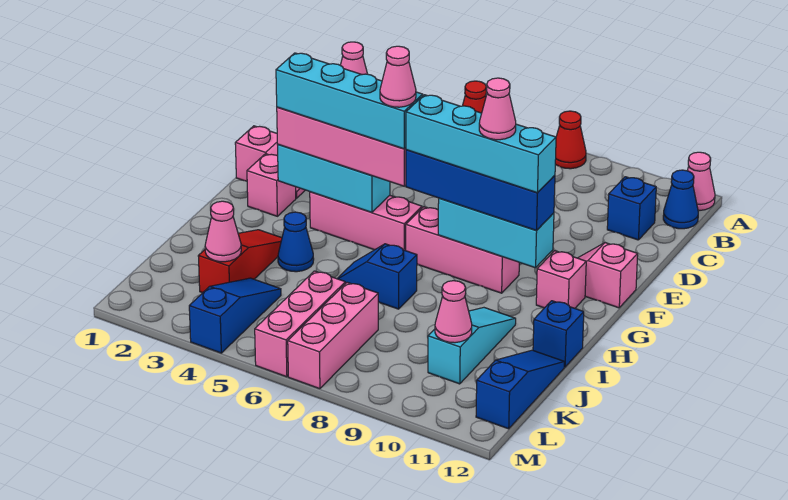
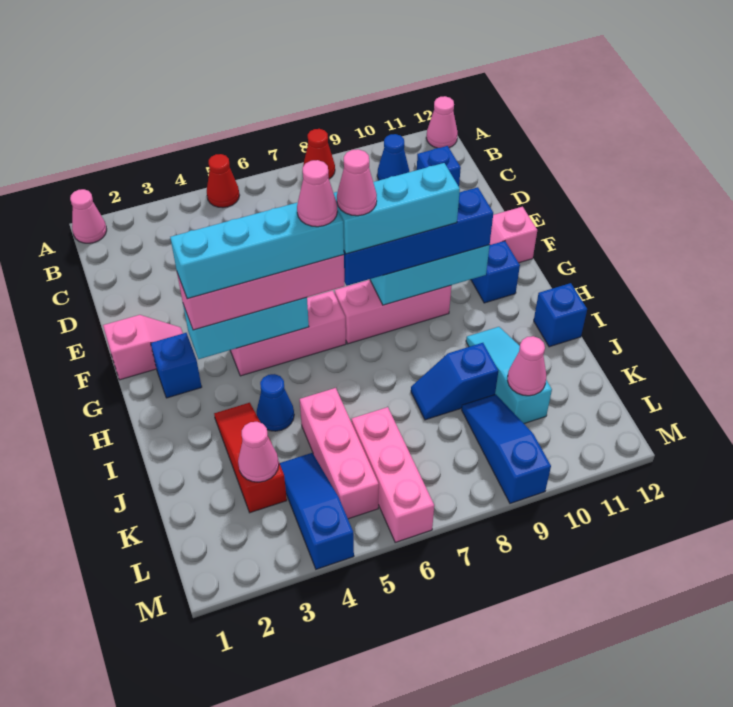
blue cone B12 level 1 -> blue cone B10 level 1
pink brick G2 level 1 -> blue brick G2 level 1
cyan brick G7:G10 level 4 -> cyan brick G7:G9 level 4
pink cone G9 level 5 -> pink cone G7 level 5
pink brick G11 level 1 -> blue brick G11 level 1
blue slope I6:I7 level 1 top 7 -> blue slope J8:J9 level 1 top 9
blue slope J12:L12 level 1 top L -> blue slope K9:M9 level 1 top M
pink brick K7:M7 level 1 -> pink brick J5:L5 level 1

